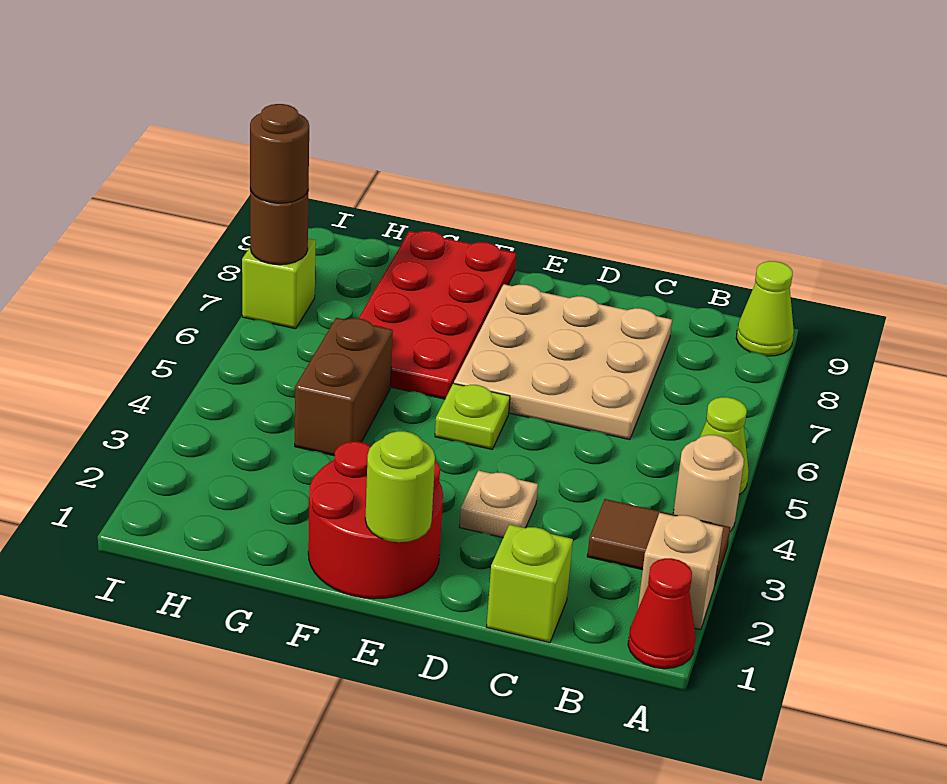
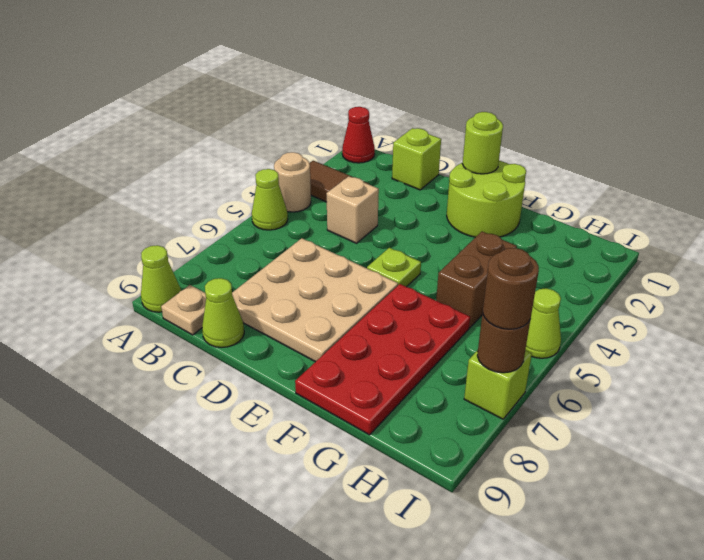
tan brick A2 level 1 -> tan brick C4 level 1
none -> lime cone C9 level 1
tan plate D3 level 1 -> tan plate B9 level 1
red round brick E1:F2 level 1 -> lime round brick E1:F2 level 1
none -> lime cone I5 level 1

